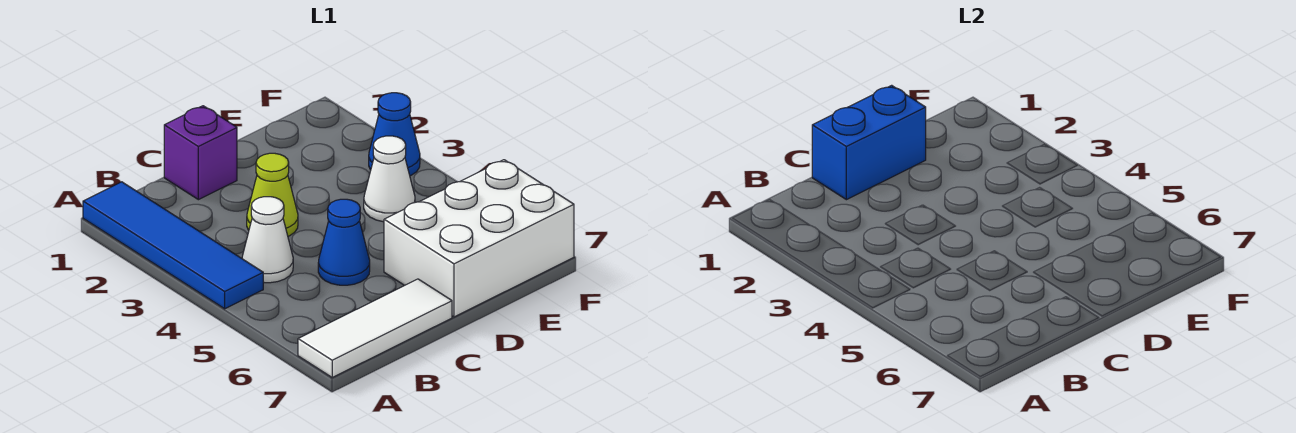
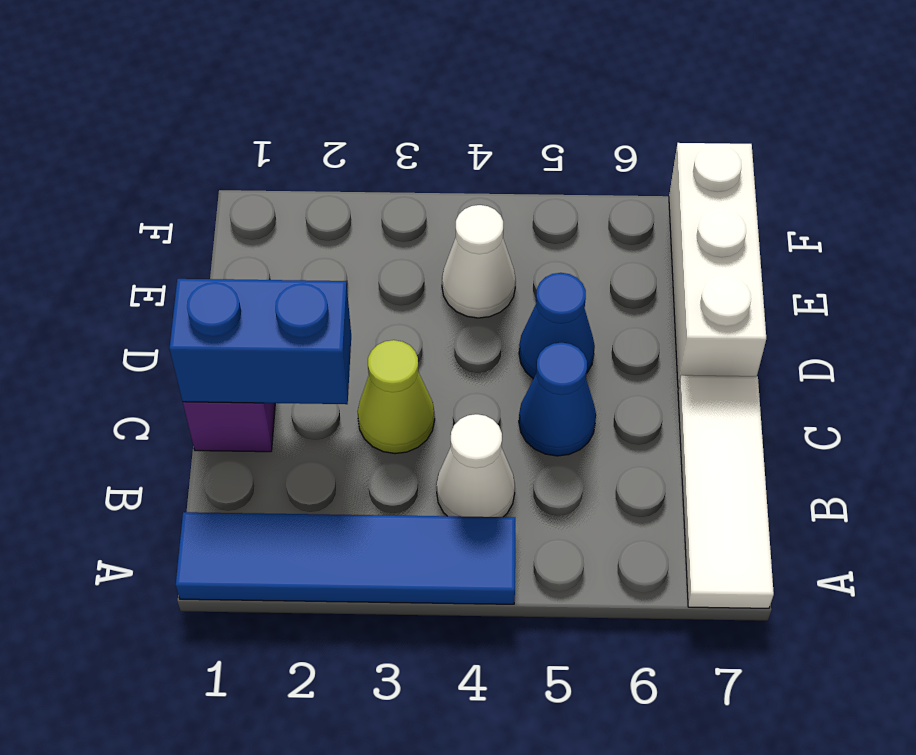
blue brick C1:D1 level 2 -> blue brick C1:C2 level 2
white brick D6:F7 level 1 -> white brick D7:F7 level 1
blue cone F3 level 1 -> blue cone D5 level 1

